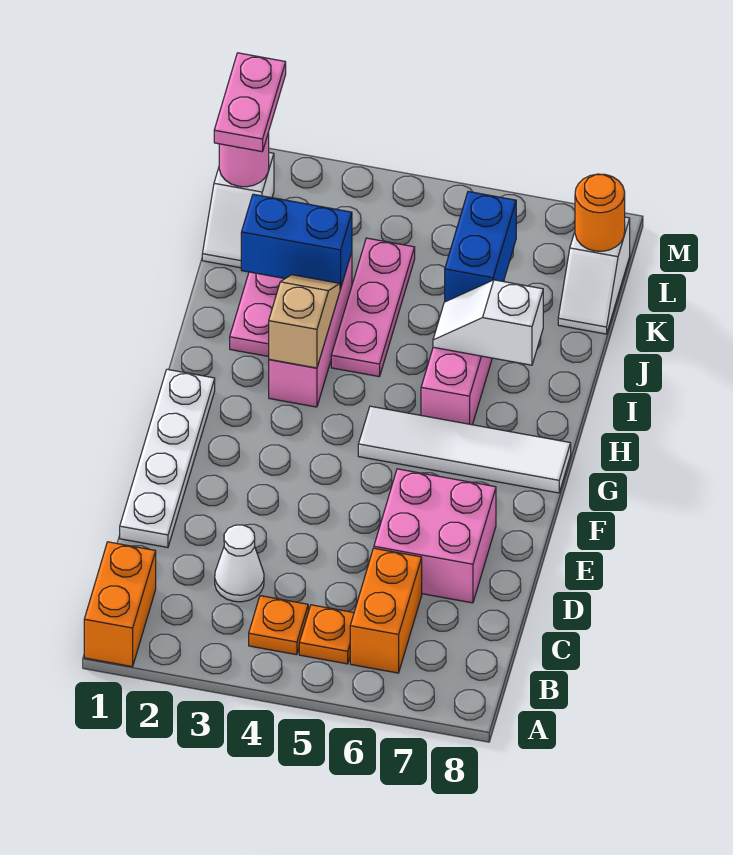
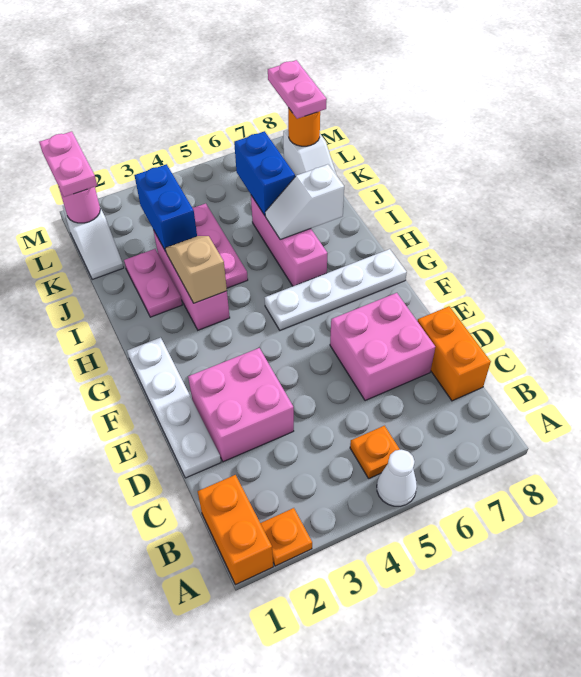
orange plate B4 level 1 -> orange plate A2 level 1
orange brick B6:C6 level 1 -> orange brick C8:D8 level 1
white cone C3 level 1 -> white cone A5 level 1
none -> pink brick D2:E3 level 1
white tile G5:G8 level 1 -> white plate G5:G8 level 1
blue brick J2:J3 level 2 -> blue brick J3:K3 level 2
none -> pink plate L8:M8 level 3

